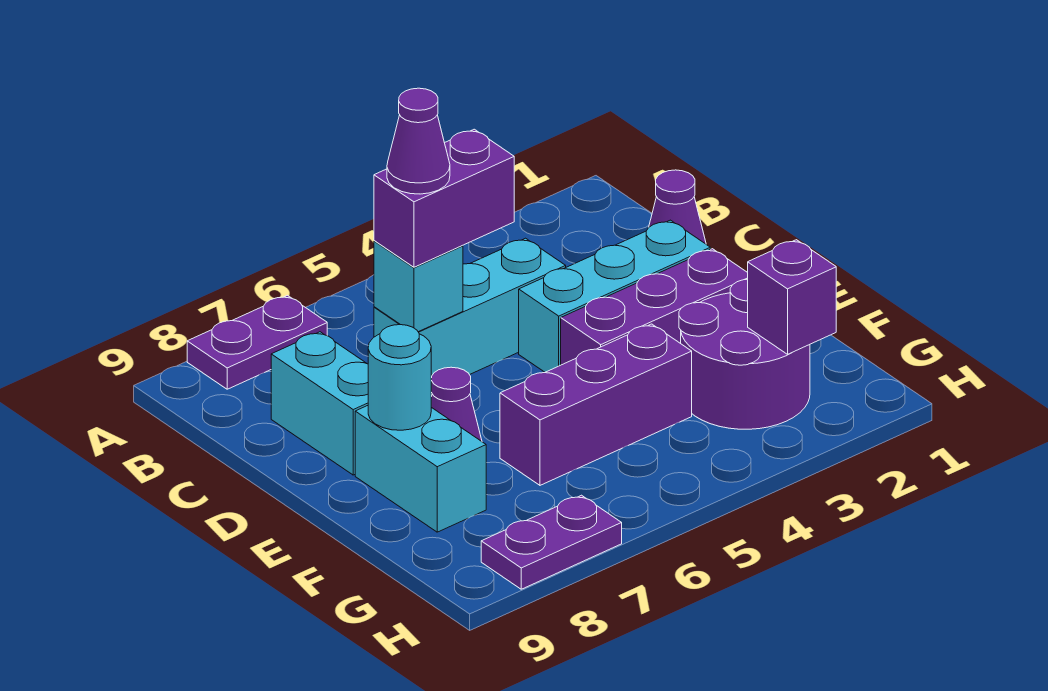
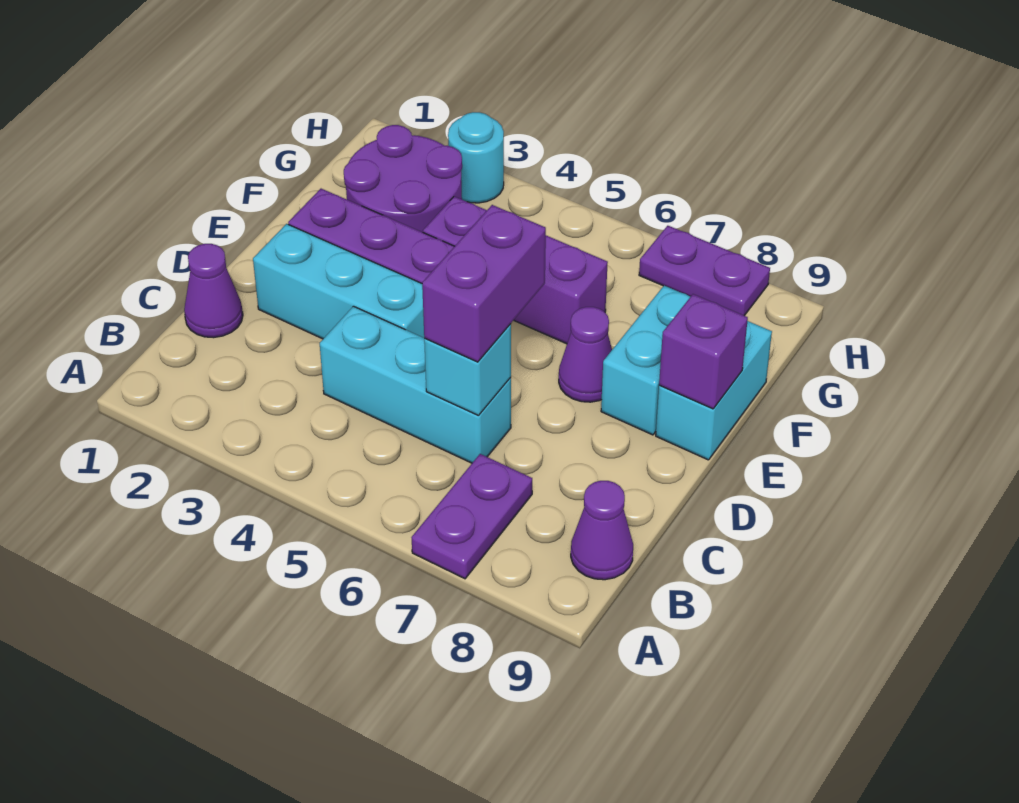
purple plate A7:A8 level 1 -> purple plate A7:B7 level 1
purple brick C5:C6 level 3 -> purple brick C6:D6 level 3
purple cone C6 level 4 -> purple cone B9 level 1
cyan brick C8:D8 level 1 -> cyan brick E9:F9 level 1
cyan round brick E8 level 2 -> cyan round brick H3 level 1
purple brick G2 level 2 -> purple brick E9 level 2

